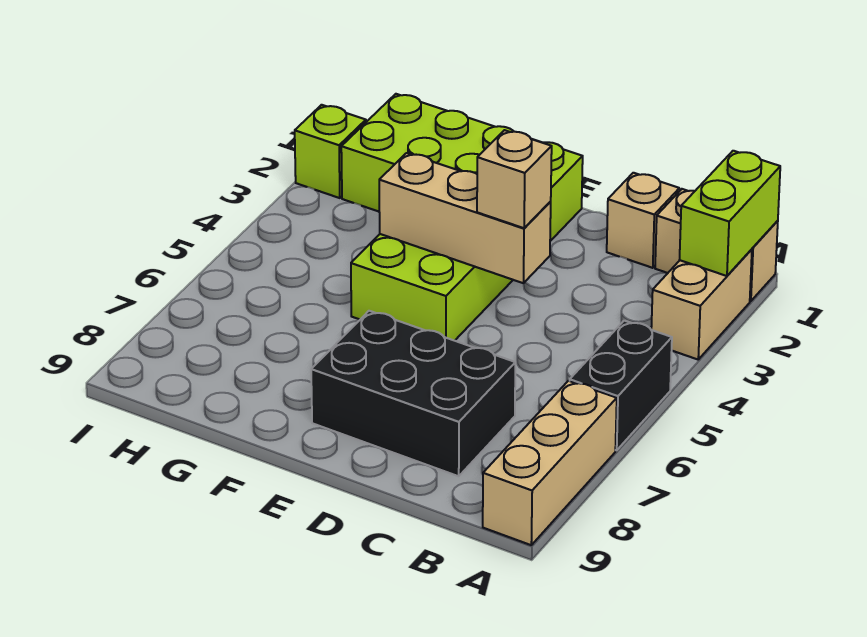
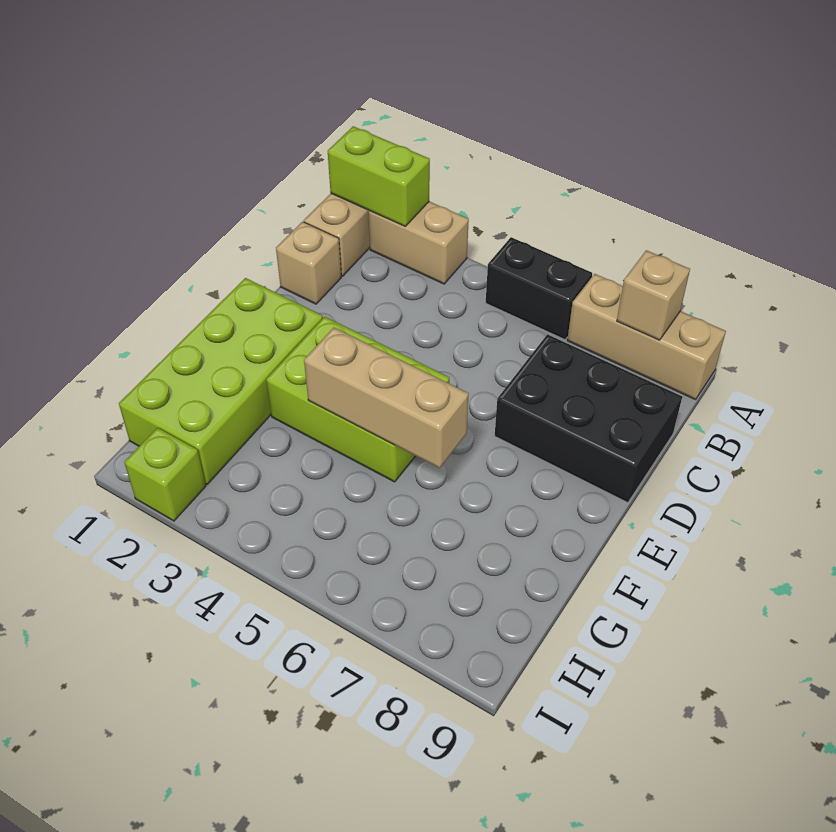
black brick C7:E8 level 1 -> black brick C7:D9 level 1
tan brick D4:F4 level 2 -> tan brick F4:F6 level 2
tan brick D4 level 3 -> tan brick A8 level 2

